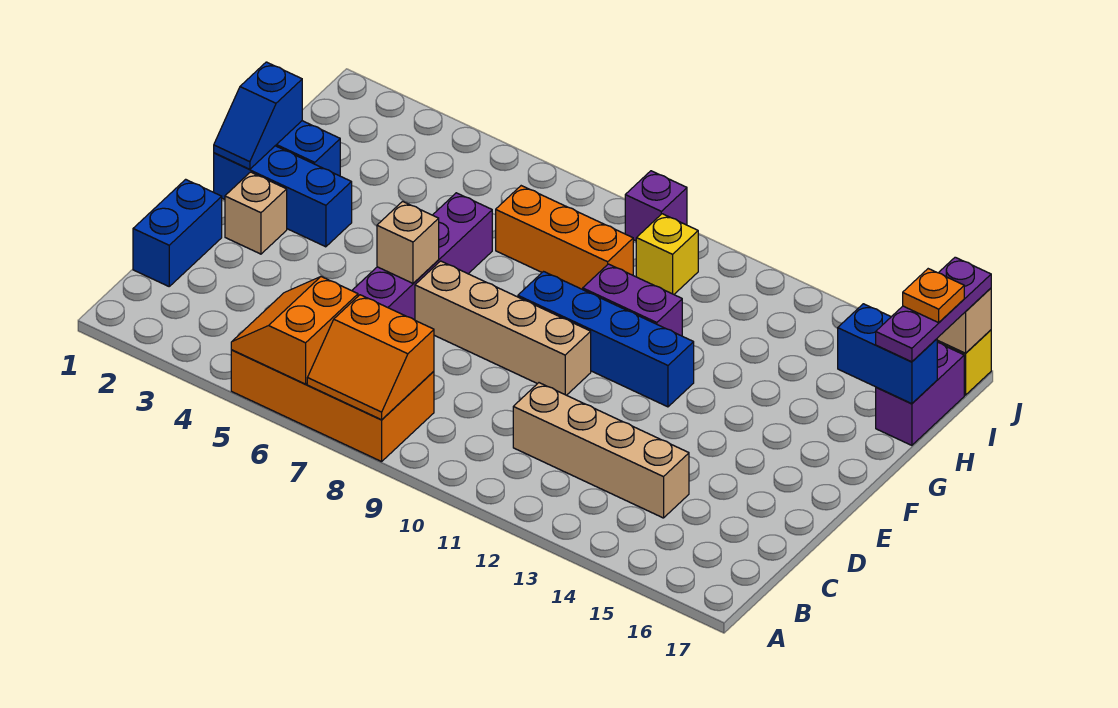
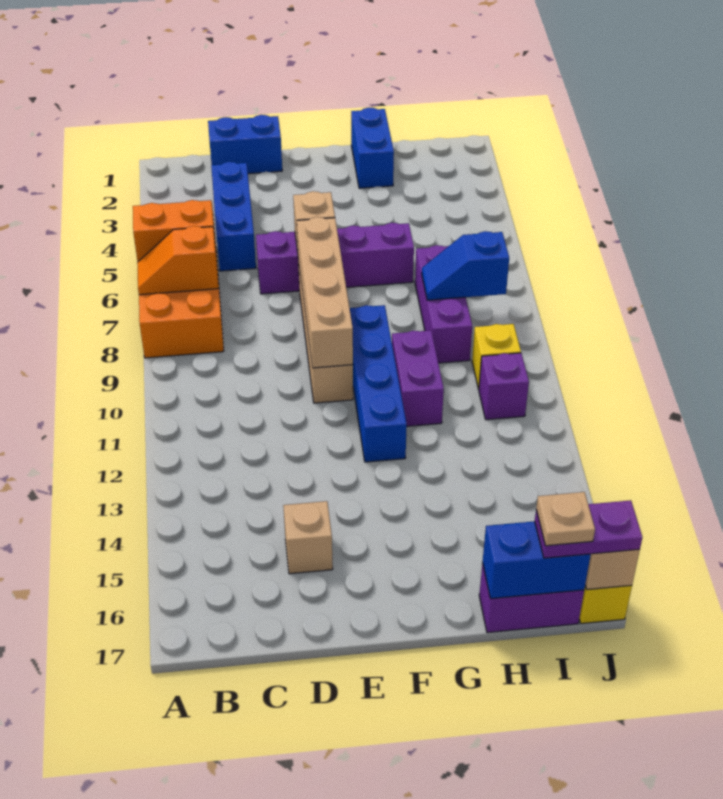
orange slope A7:B8 level 2 top B -> orange slope A7:B7 level 2 top B
tan brick C11:C14 level 1 -> tan brick E7:E10 level 2
tan brick E2 level 1 -> tan brick D15 level 1
blue brick F1:F3 level 1 -> blue brick C3:C5 level 1
blue slope F1:G1 level 2 top G -> blue slope H8:I8 level 2 top I
orange brick H7:H9 level 1 -> purple brick H7:H9 level 1
blue brick H16:H17 level 2 -> blue brick H17:I17 level 2
purple plate H17:J17 level 3 -> purple plate I17:J17 level 3
orange plate I17 level 4 -> tan plate I17 level 4
purple brick J9 level 1 -> purple brick I11 level 1

